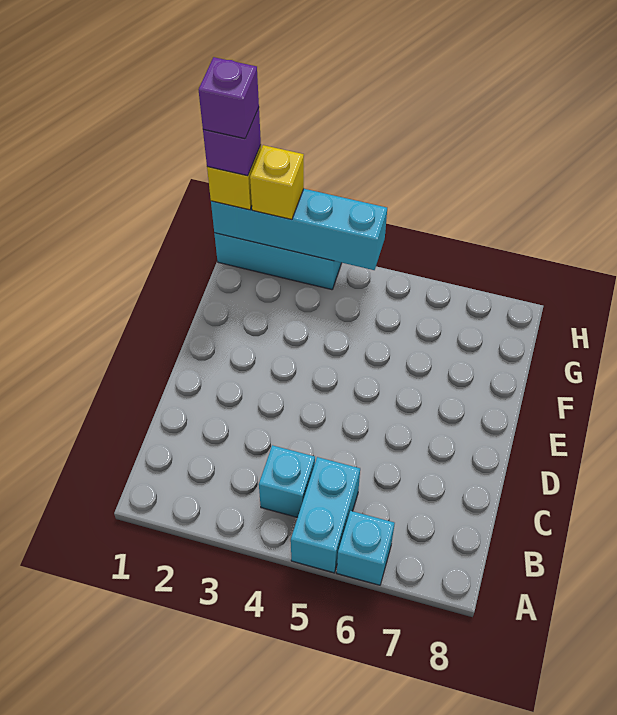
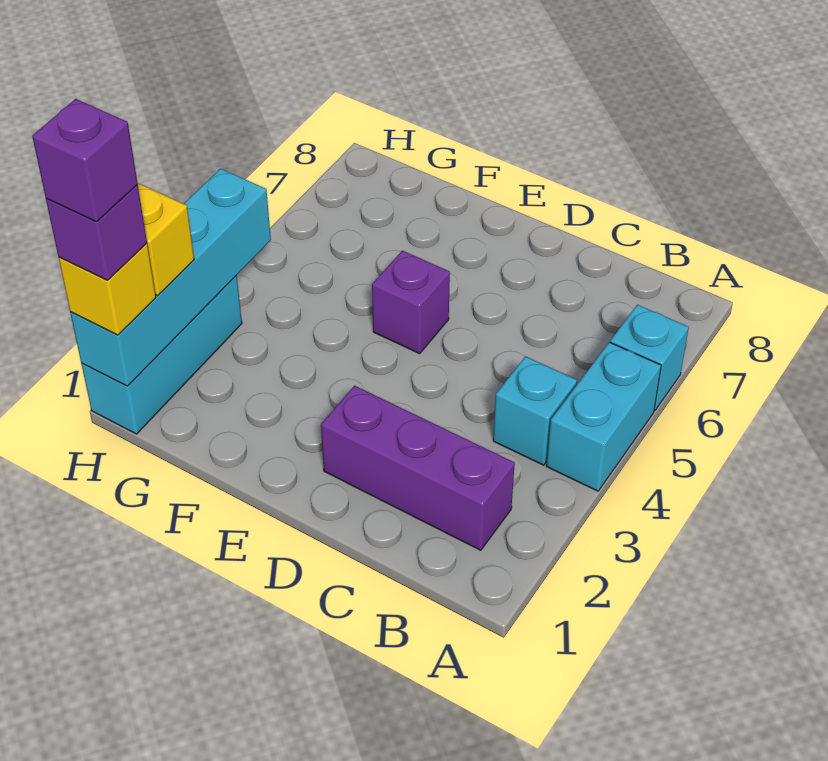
cyan brick A5:B5 level 1 -> cyan brick A4:A5 level 1
none -> purple brick B2:D2 level 1
none -> purple brick E5 level 1

